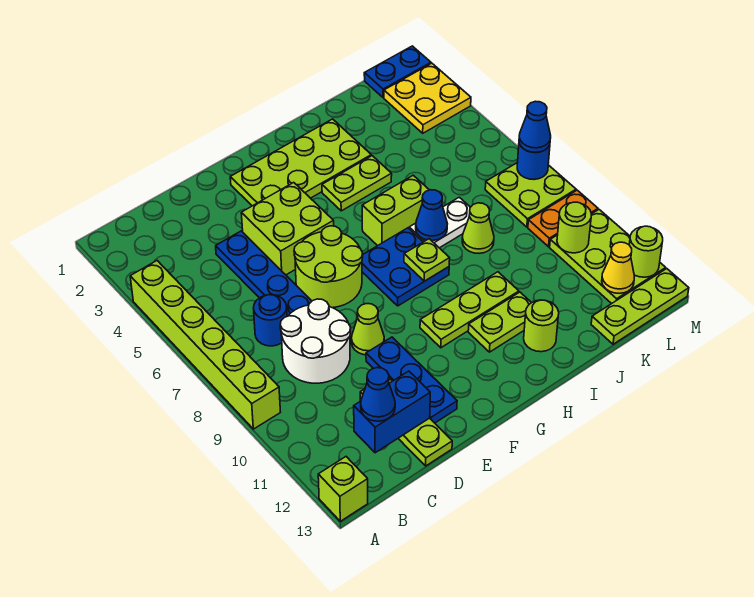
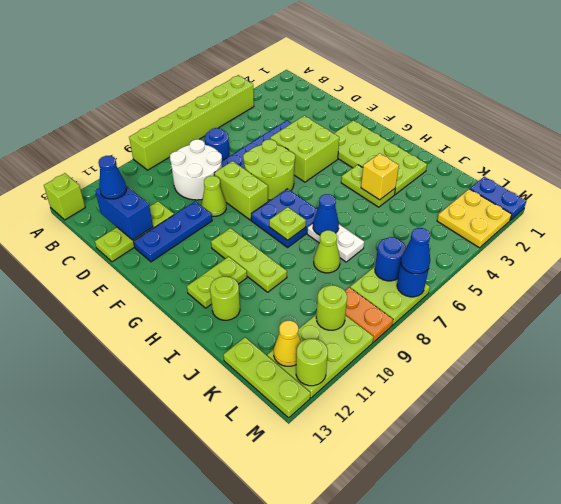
lime brick H6:I6 level 1 -> lime brick E8:F8 level 1
lime plate H11:I11 level 1 -> lime plate H11:H12 level 1
none -> yellow brick I4 level 2
none -> blue round brick L7 level 2

